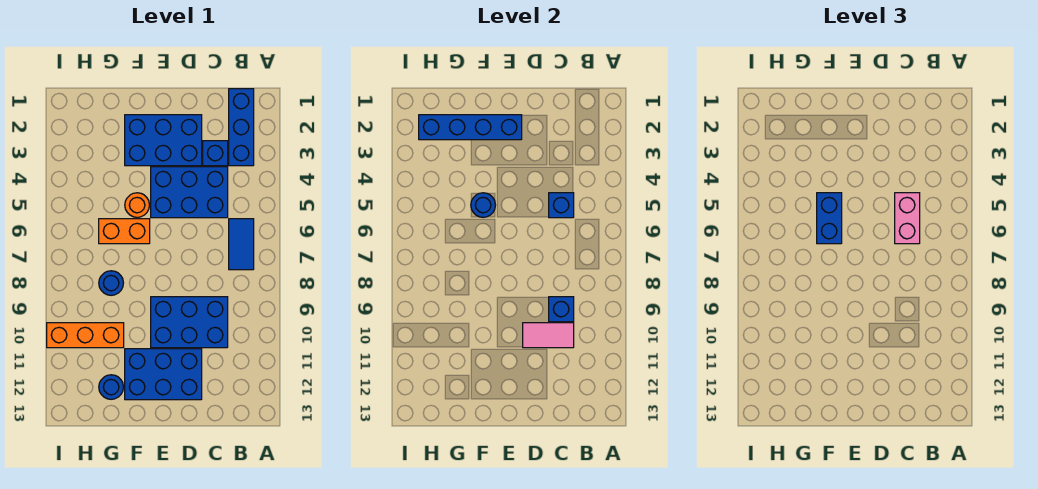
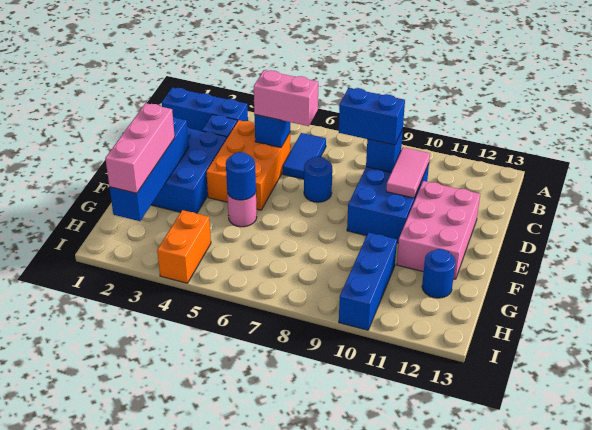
blue tile B6:B7 level 1 -> blue tile B6:C6 level 1
blue brick C4:E5 level 1 -> orange brick C4:E5 level 1
blue brick D11:F12 level 1 -> pink brick D11:F12 level 1
none -> pink brick F2:H2 level 3
orange round brick F5 level 1 -> pink round brick F5 level 1
blue brick F5:F6 level 3 -> blue brick C8:C9 level 3
orange brick F6:G6 level 1 -> orange brick H4:I4 level 1
blue round brick G8 level 1 -> blue round brick D7 level 1
orange brick G10:I10 level 1 -> blue brick G10:I10 level 1

